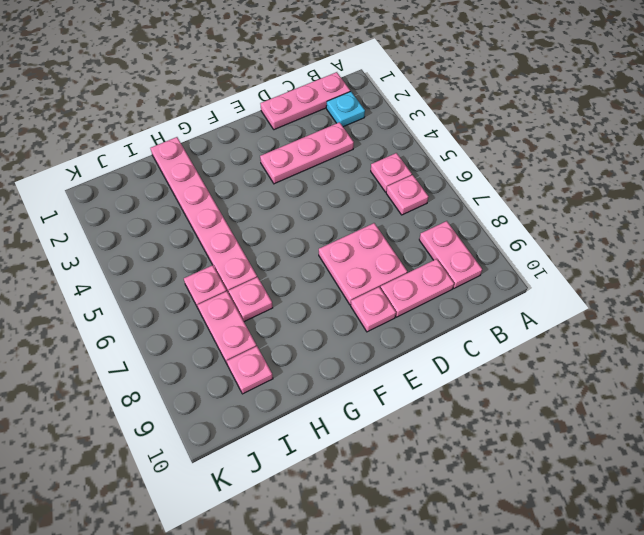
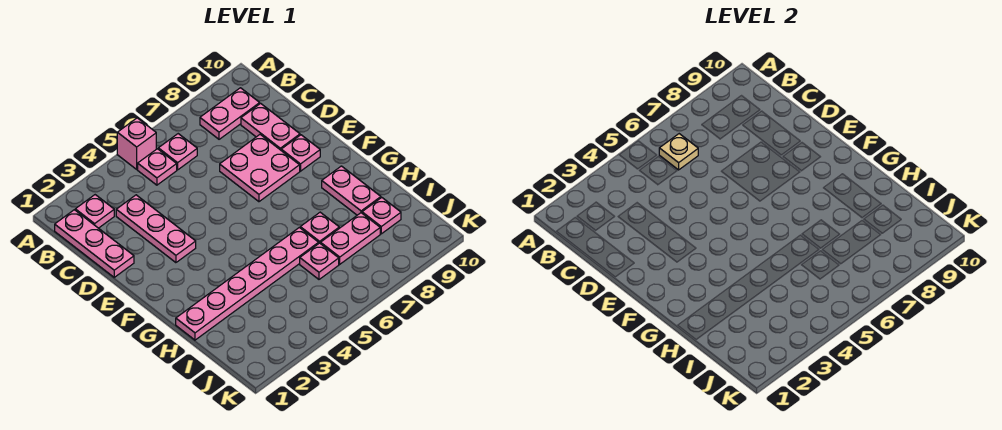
none -> pink brick A5 level 1
cyan plate B2 level 1 -> pink plate B2 level 1
none -> tan plate B6 level 2
none -> pink plate G9:H9 level 1

